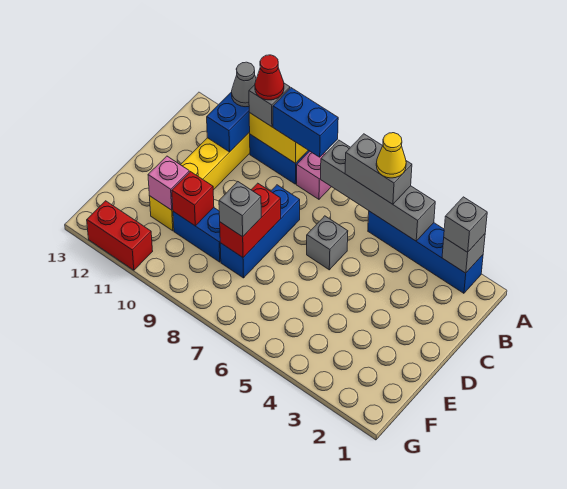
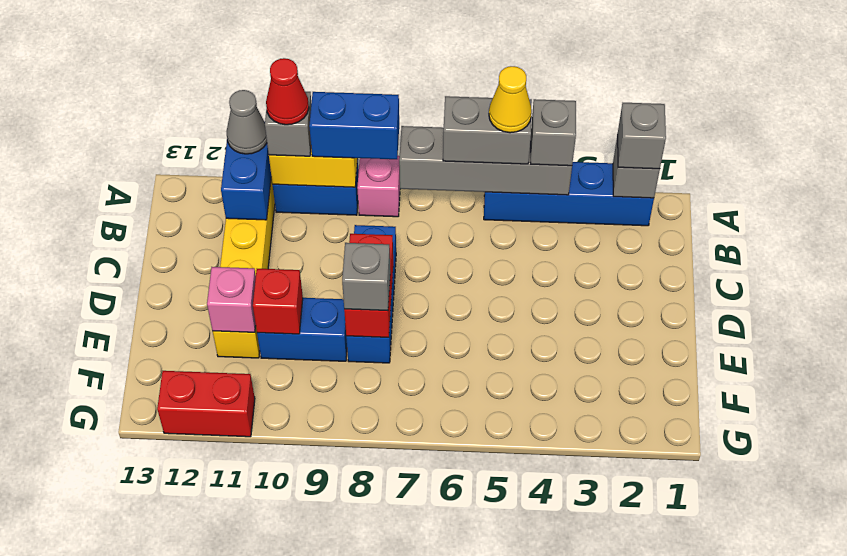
grey brick C6 level 1 -> grey brick A4 level 3

